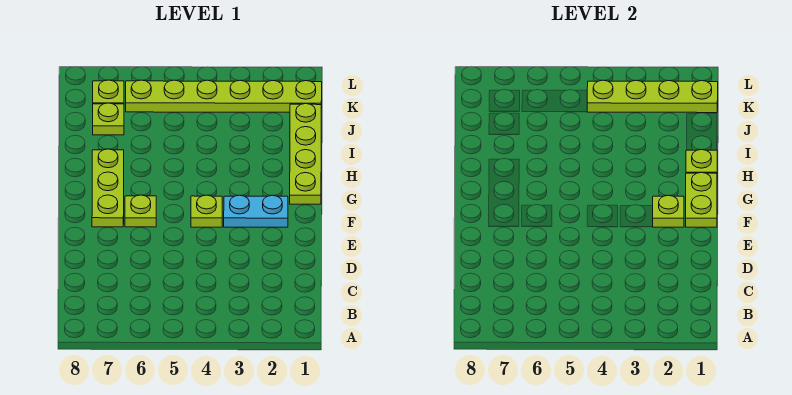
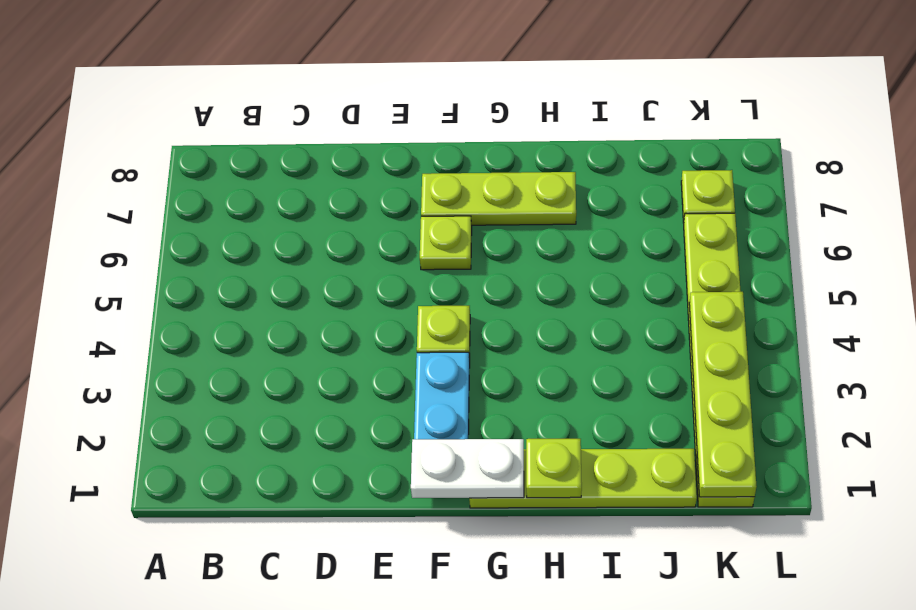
lime plate F1:G1 level 2 -> white plate F1:G1 level 2
lime plate F2 level 2 -> none
lime plate J7 level 1 -> none

